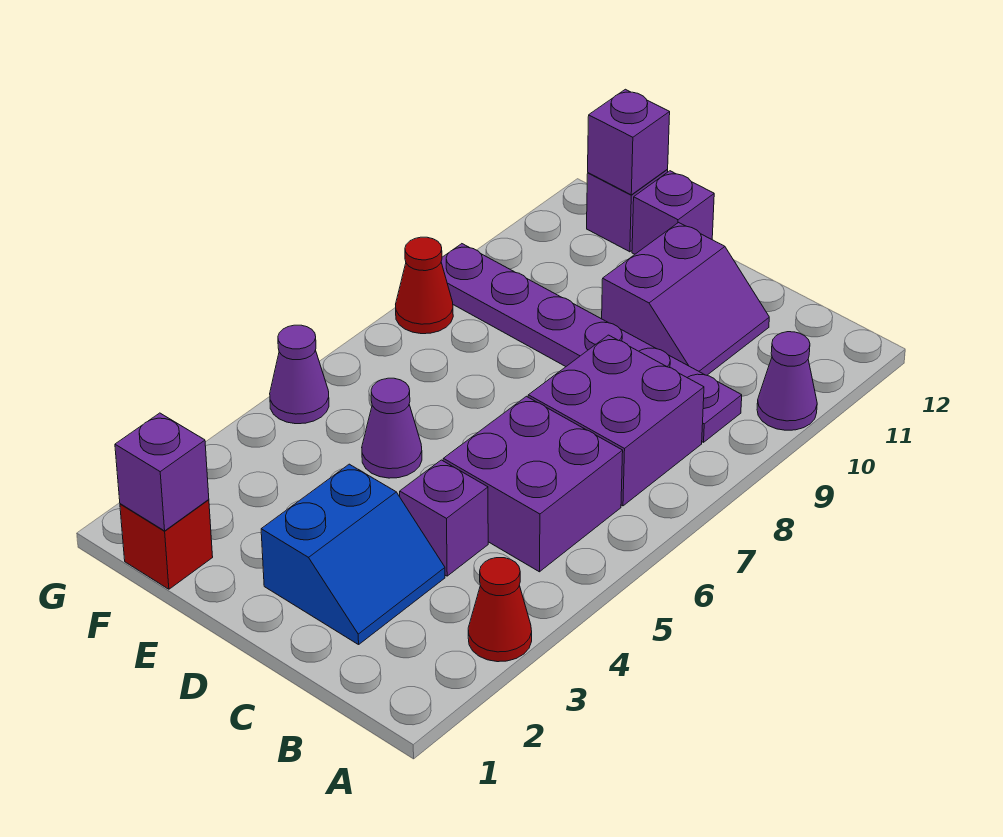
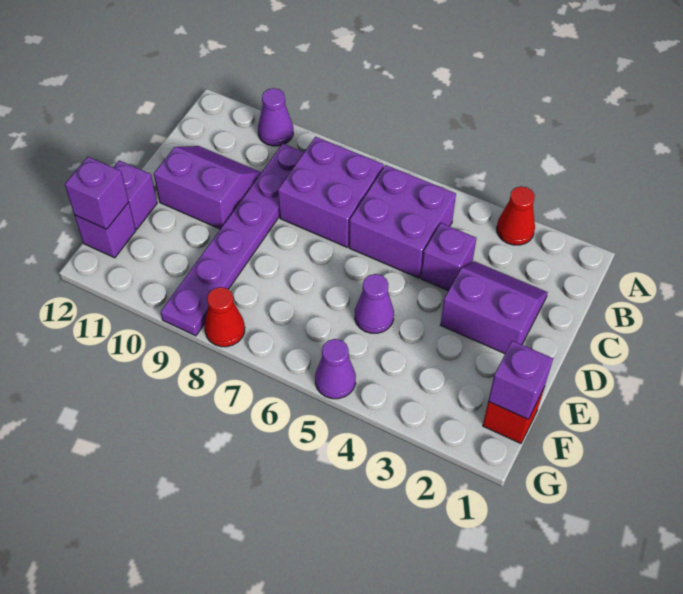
blue slope C2:D3 level 1 top D -> purple slope C2:D3 level 1 top D

